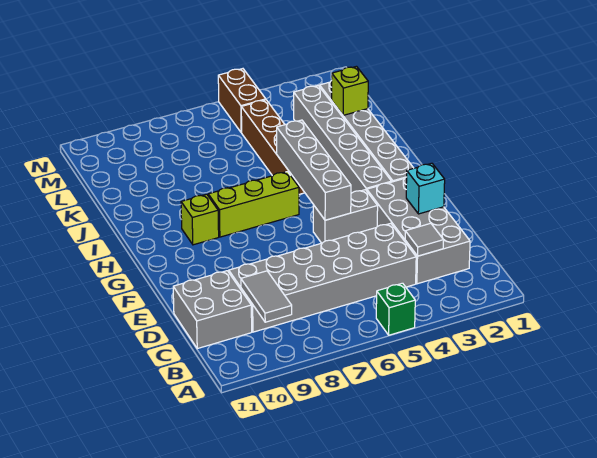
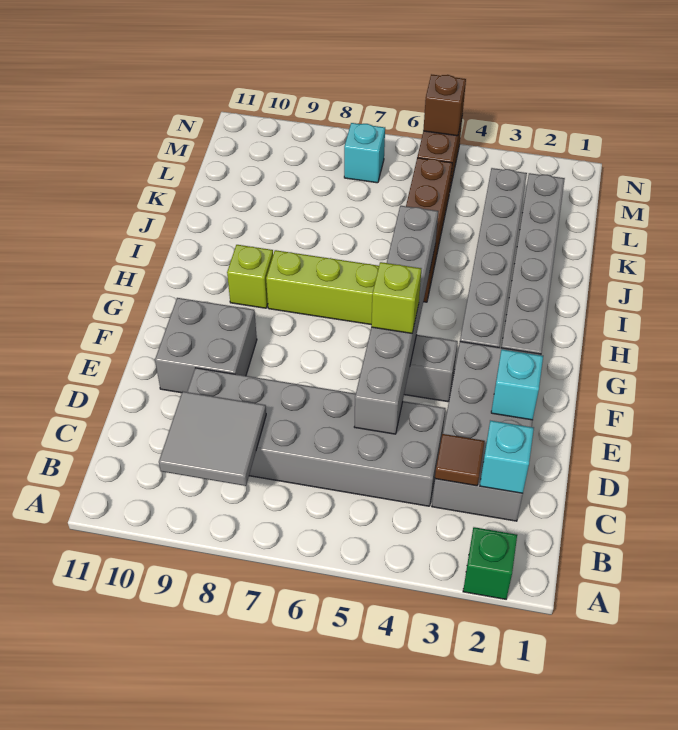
green brick A5 level 1 -> green brick A2 level 1
grey tile B9:C9 level 2 -> grey tile B8:C9 level 2
none -> cyan brick C2 level 2
grey tile C3 level 2 -> brown tile C3 level 2
grey brick C10:D11 level 1 -> grey brick E9:F10 level 1
grey brick F5:I5 level 2 -> grey brick D5:I5 level 2
lime brick K2 level 2 -> lime brick F5 level 3
none -> cyan brick M7 level 1
none -> brown brick N5 level 2

